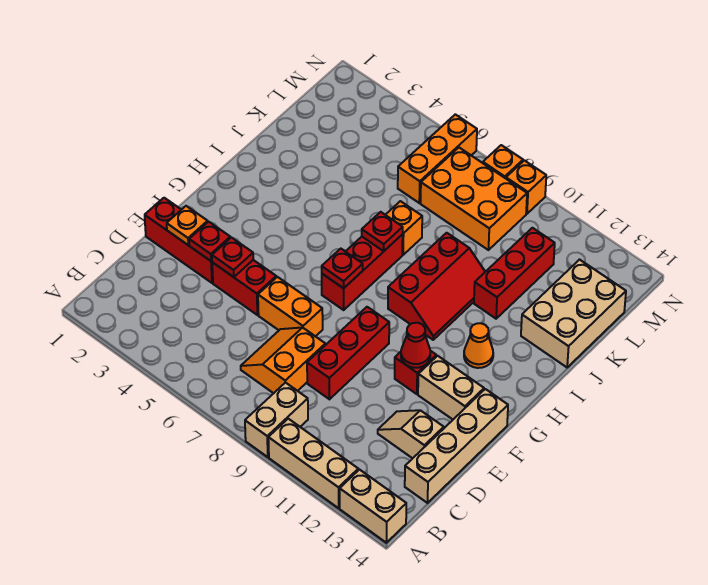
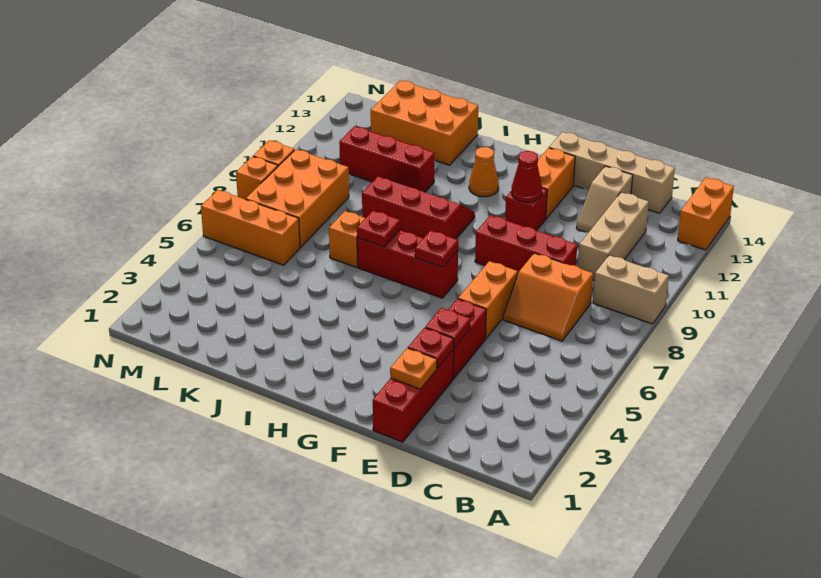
tan brick A10:A12 level 1 -> tan brick C10:C12 level 1
tan brick A13:A14 level 1 -> orange brick A13:A14 level 1
tan brick F12:F13 level 1 -> orange brick F12:F13 level 1
tan brick J13:L14 level 1 -> orange brick J13:L14 level 1

